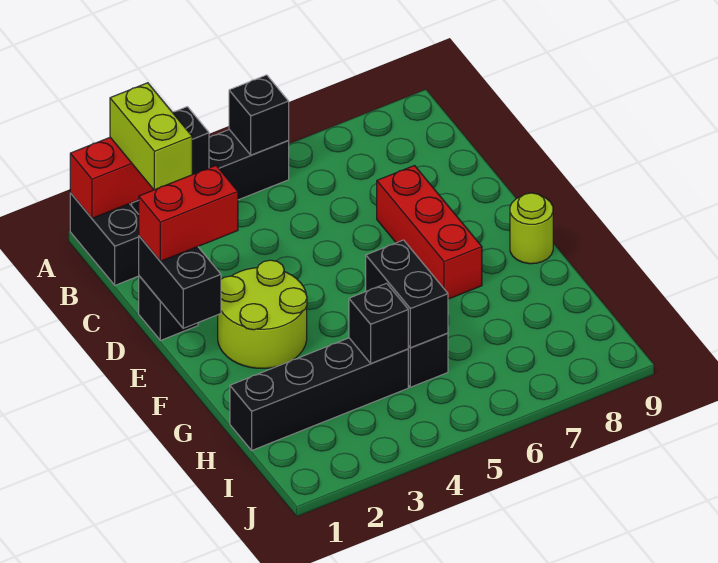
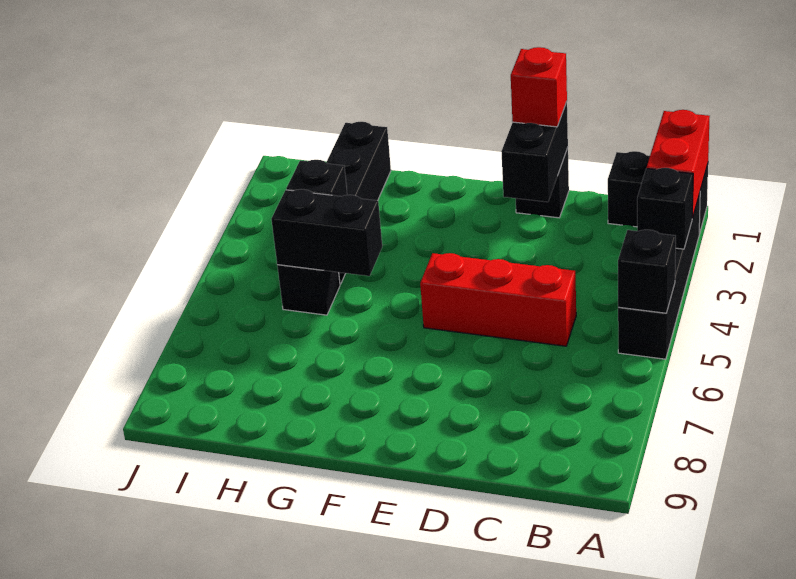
lime brick A2:B2 level 3 -> none
black brick D1:E1 level 2 -> black brick D1:D2 level 2
red brick D1:D2 level 3 -> red brick D1 level 3
red brick D7:F7 level 1 -> red brick C5:E5 level 1
lime round brick E2:F3 level 1 -> none
lime round brick F9 level 1 -> none

